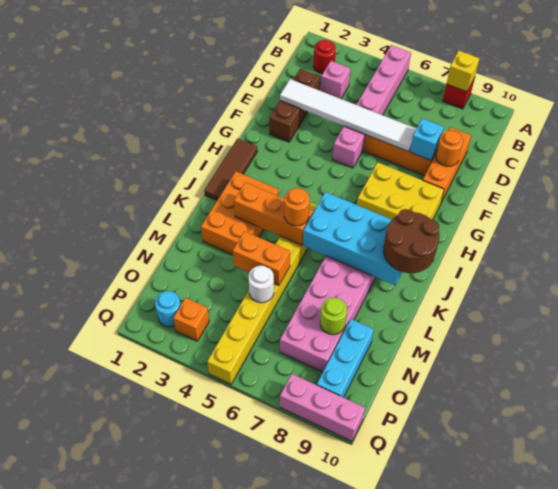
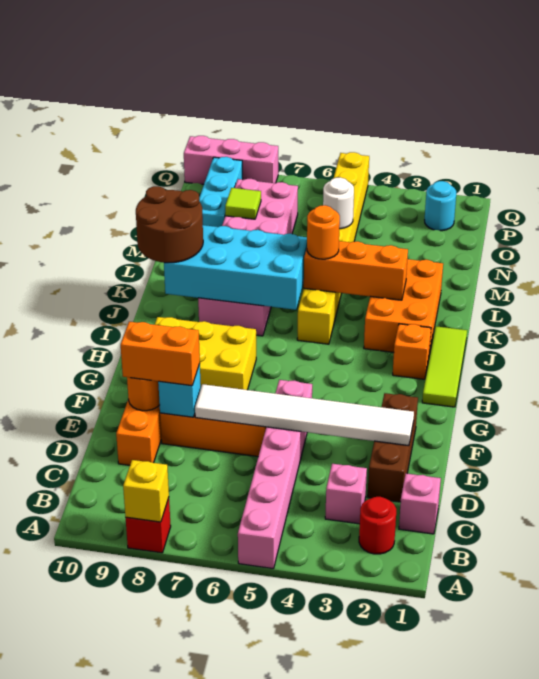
none -> pink brick C1 level 1
brown tile H1:J1 level 1 -> lime tile H1:J1 level 1
orange brick M4:M5 level 2 -> orange brick E8:E9 level 3
lime round brick N8 level 2 -> lime tile N8 level 2
orange brick P3 level 1 -> orange brick I2 level 1

